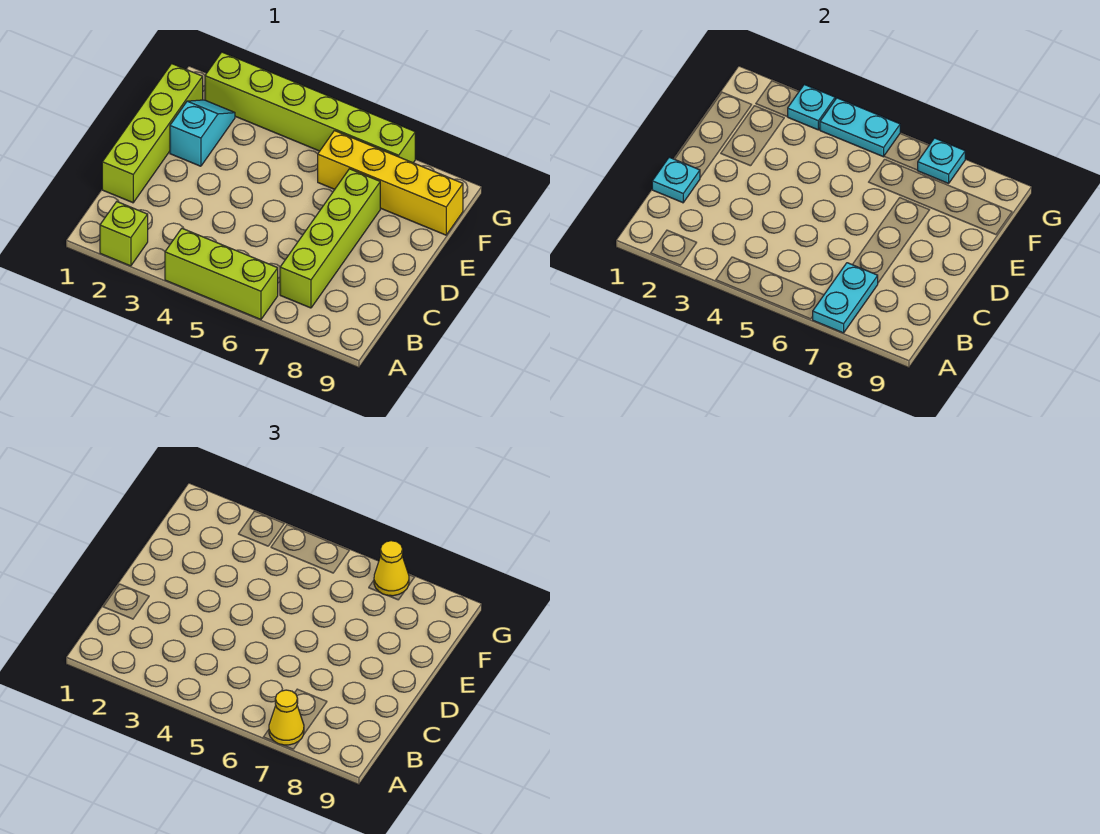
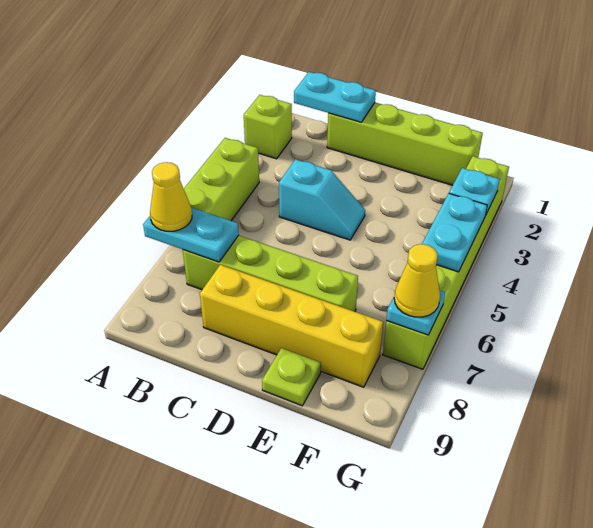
cyan plate C1 level 2 -> cyan plate B1:C1 level 2
cyan slope E2:F2 level 1 top E -> cyan slope C4:D4 level 1 top C
none -> lime plate E9 level 1
yellow brick F6:F9 level 1 -> yellow brick C8:F8 level 1

